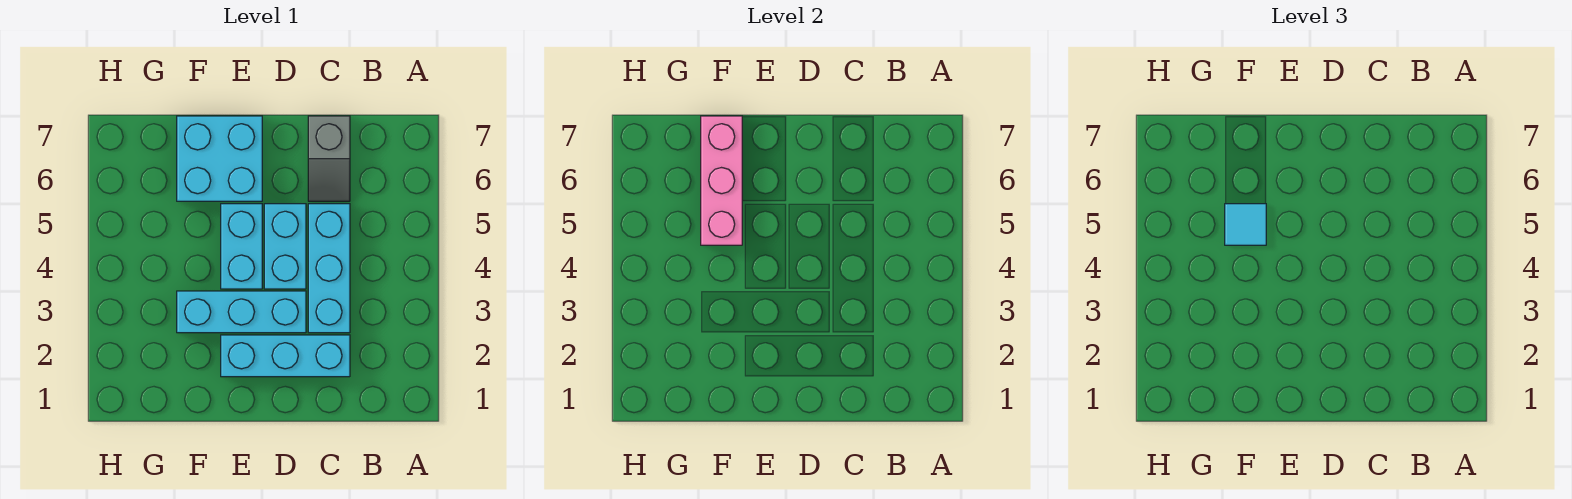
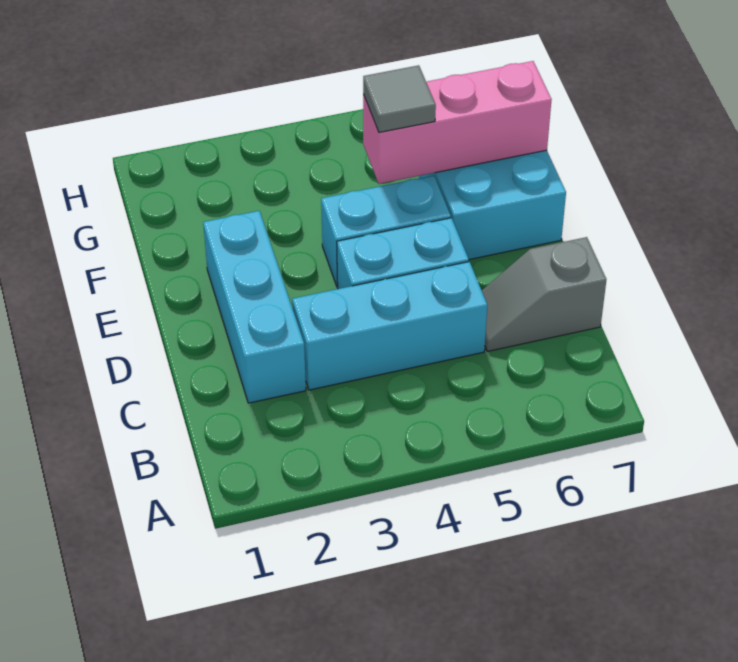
cyan brick D3:F3 level 1 -> none
cyan tile F5 level 3 -> grey tile F5 level 3

